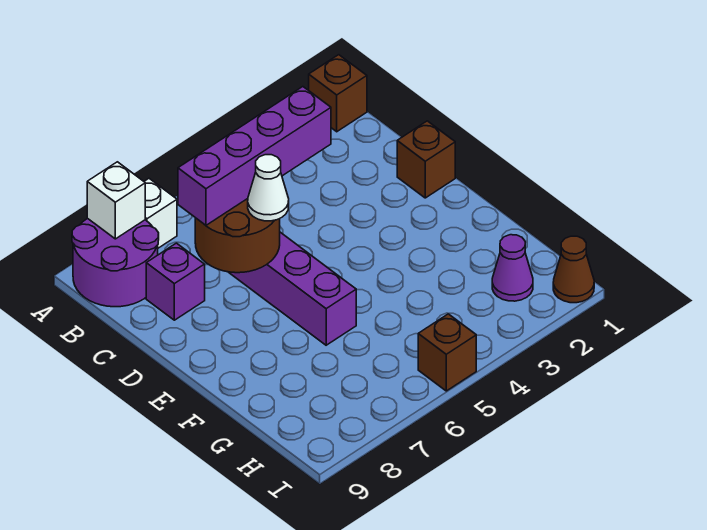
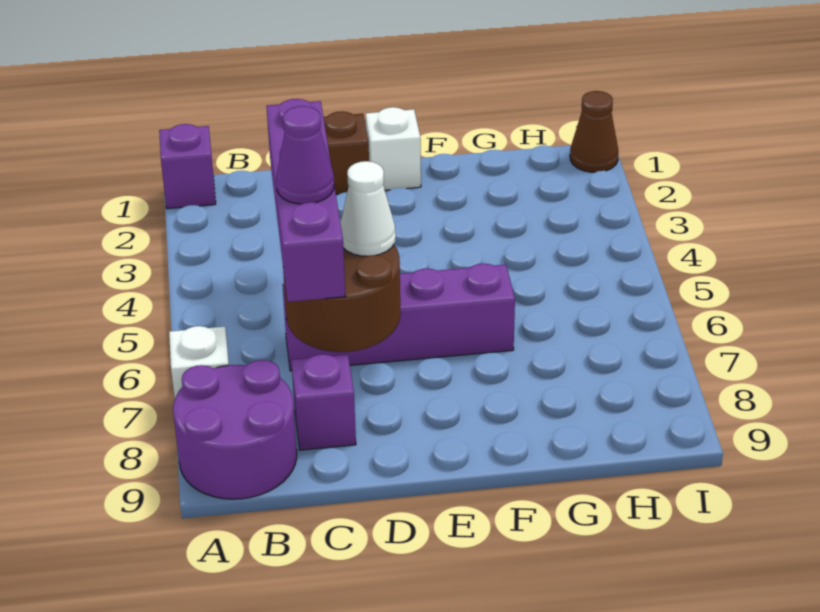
brown brick A1 level 1 -> purple brick A1 level 1
white brick A8 level 2 -> white brick E1 level 1
purple cone H2 level 1 -> purple cone C6 level 4
brown brick I5 level 1 -> none

